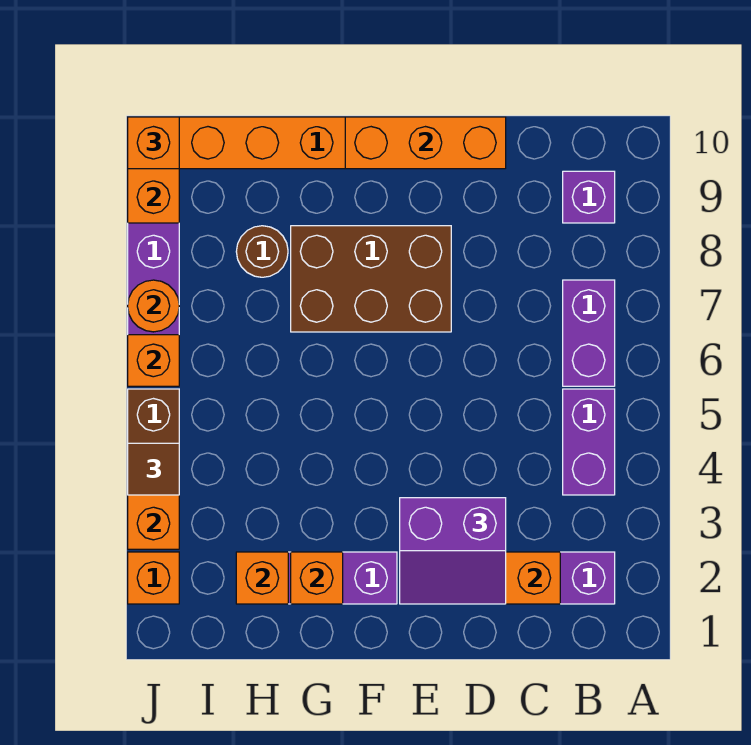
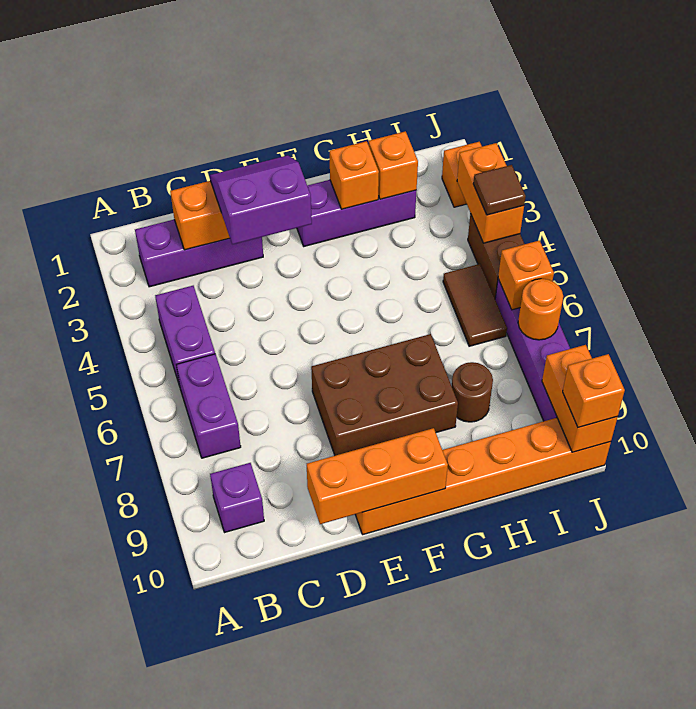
none -> brown tile I5:I6 level 1

